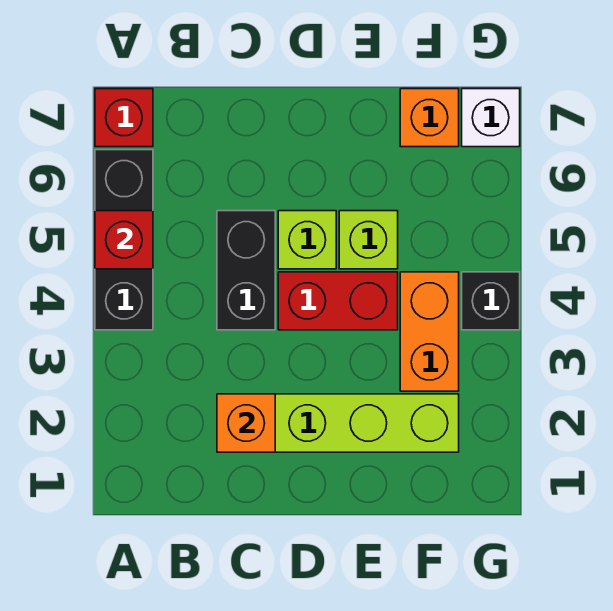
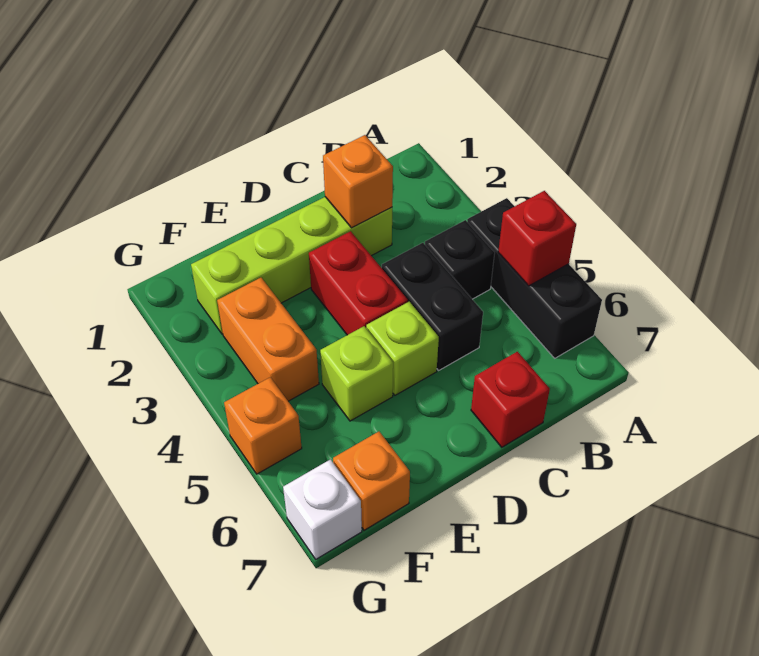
red brick A7 level 1 -> red brick C7 level 1
red brick D4:E4 level 1 -> red brick D3:D4 level 1
black brick G4 level 1 -> black brick B4 level 1
none -> orange brick G5 level 1

